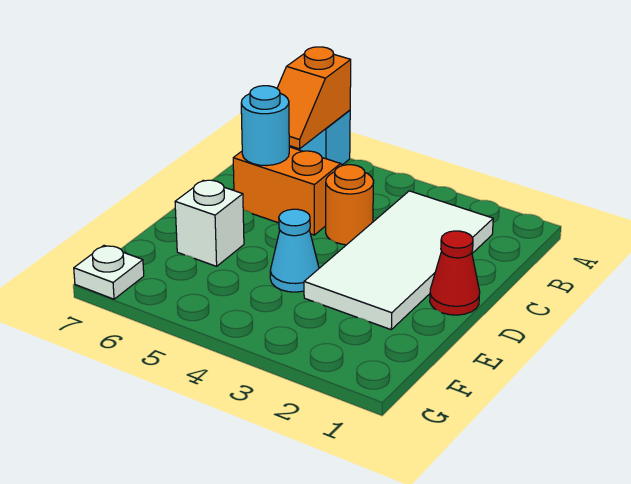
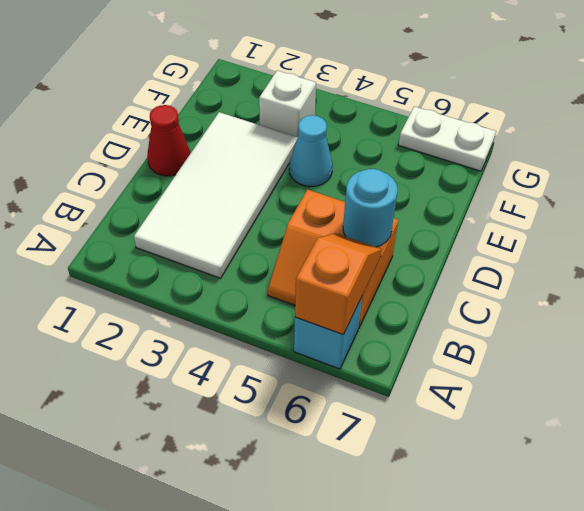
orange round brick C4 level 1 -> none
white brick E6 level 1 -> white brick F3 level 1
white plate G7 level 1 -> white plate G6:G7 level 1

